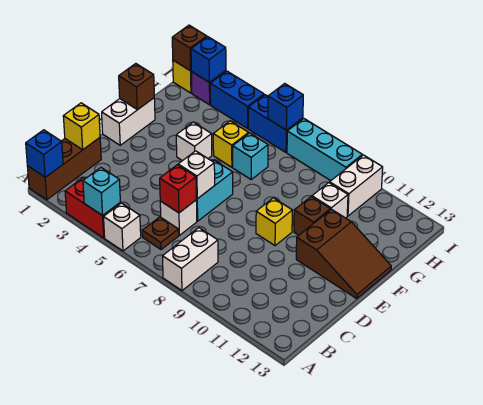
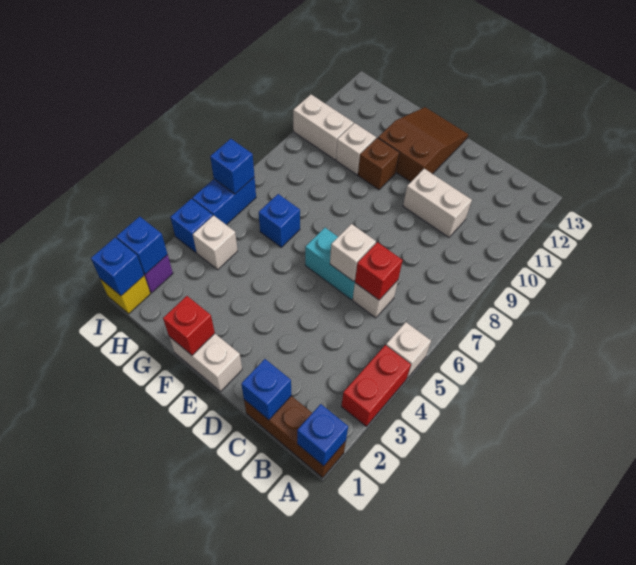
cyan brick A4 level 2 -> none
white brick A8:B8 level 1 -> white brick C10:D10 level 1
brown plate B6 level 1 -> none
yellow brick C1 level 2 -> blue brick C1 level 2
yellow brick E9 level 1 -> none
brown brick F1 level 2 -> red brick F1 level 2
white brick F4 level 1 -> white brick H4 level 1
yellow brick G5 level 1 -> none
cyan brick G6 level 1 -> blue brick G6 level 1
brown brick I1 level 2 -> blue brick I1 level 2
blue brick I3:I4 level 1 -> blue brick I4 level 1
cyan brick I7:I9 level 1 -> none

